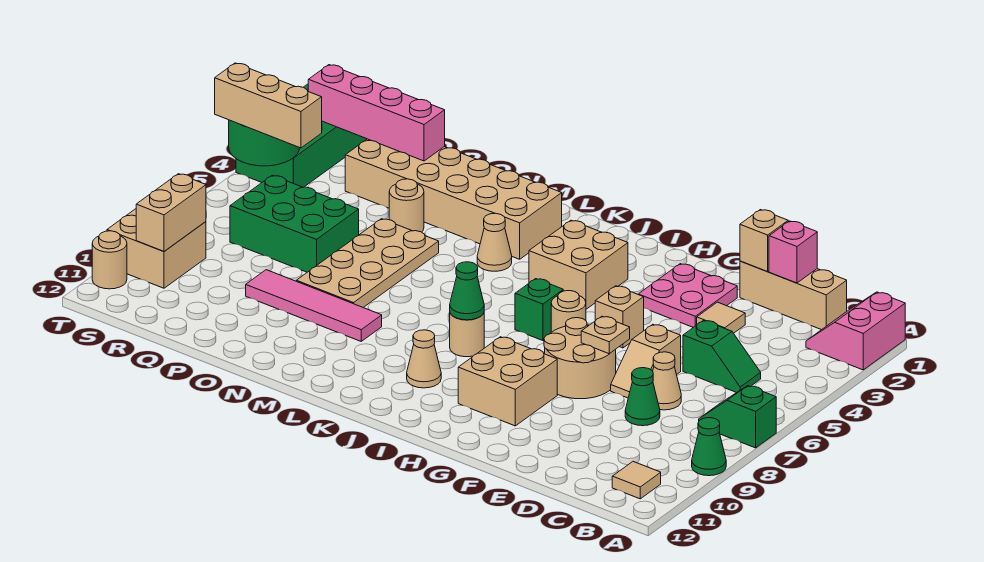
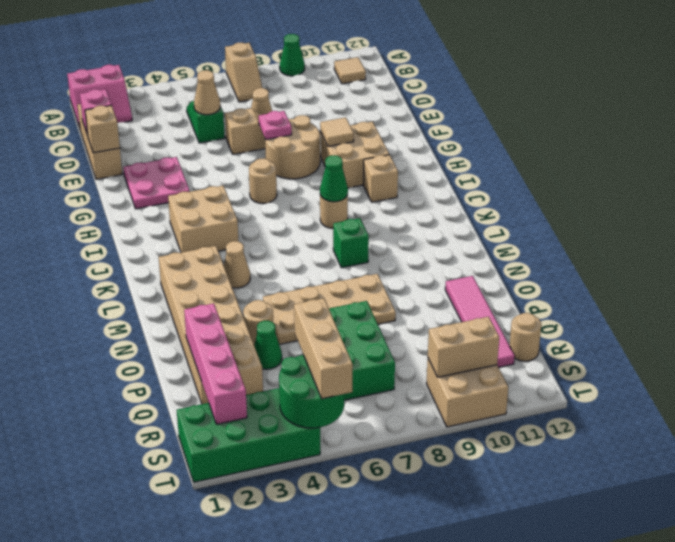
green slope A7:B7 level 1 top A -> tan slope A7:B7 level 1 top A
green cone D8 level 1 -> green cone P4 level 1
tan tile E3 level 1 -> tan tile G9 level 2
tan plate F7 level 2 -> pink plate F7 level 2
tan brick G5 level 1 -> tan brick I10 level 1
green brick I6 level 1 -> green brick L8 level 1
tan cone J10 level 1 -> tan cone D5 level 2
pink tile M9:P9 level 1 -> pink tile O11:R11 level 1
tan round brick T11 level 1 -> tan round brick R12 level 1

